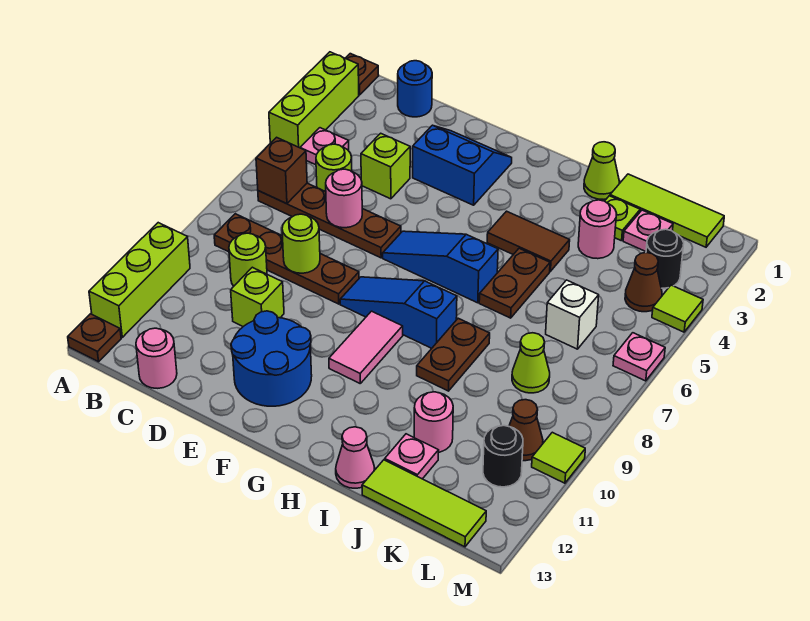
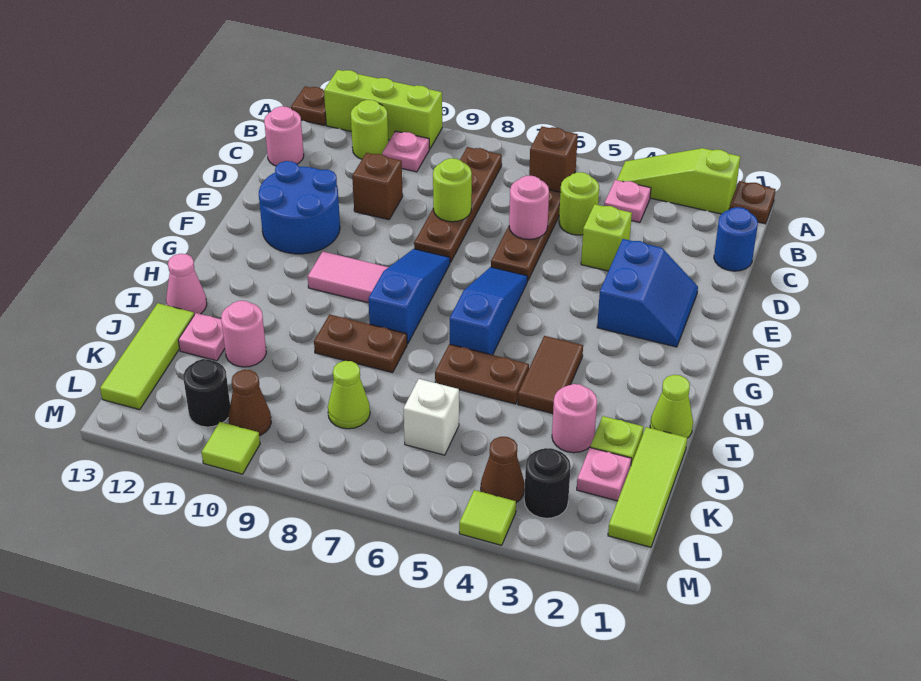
lime brick A2:A4 level 1 -> lime slope A2:A4 level 1 top 2
lime round brick C9 level 1 -> lime round brick B11 level 1
lime brick D10 level 1 -> brown brick D10 level 1
pink plate M6 level 1 -> pink plate B10 level 1

